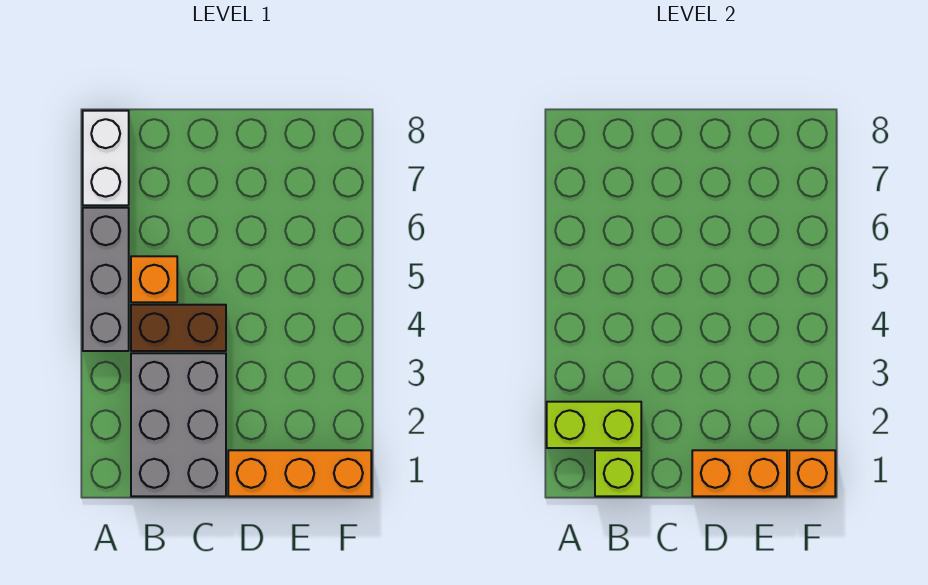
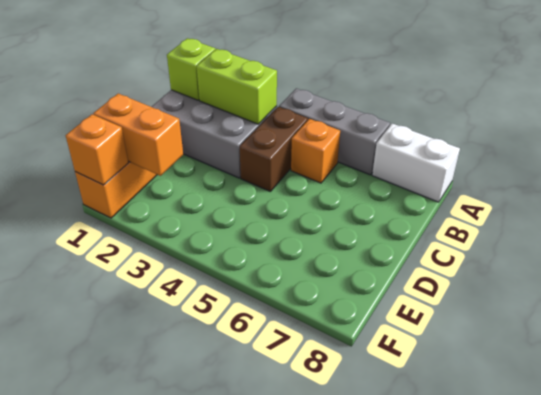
lime brick A2:B2 level 2 -> lime brick B2:B3 level 2
orange brick D1:E1 level 2 -> orange brick E1:E2 level 2

